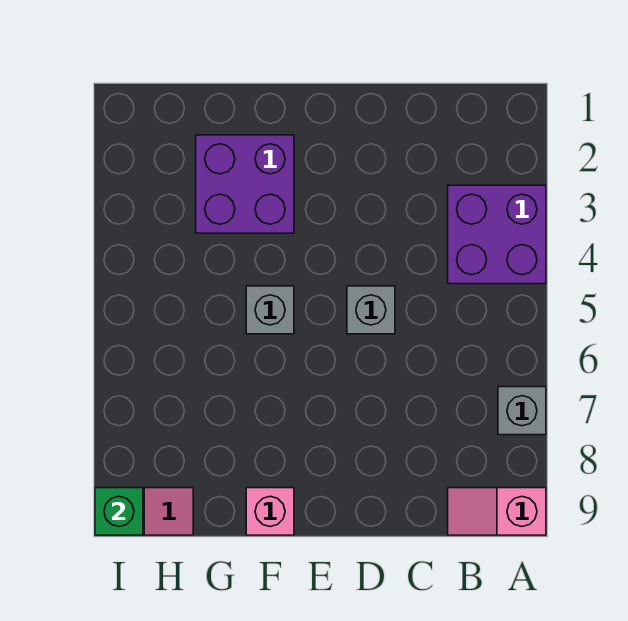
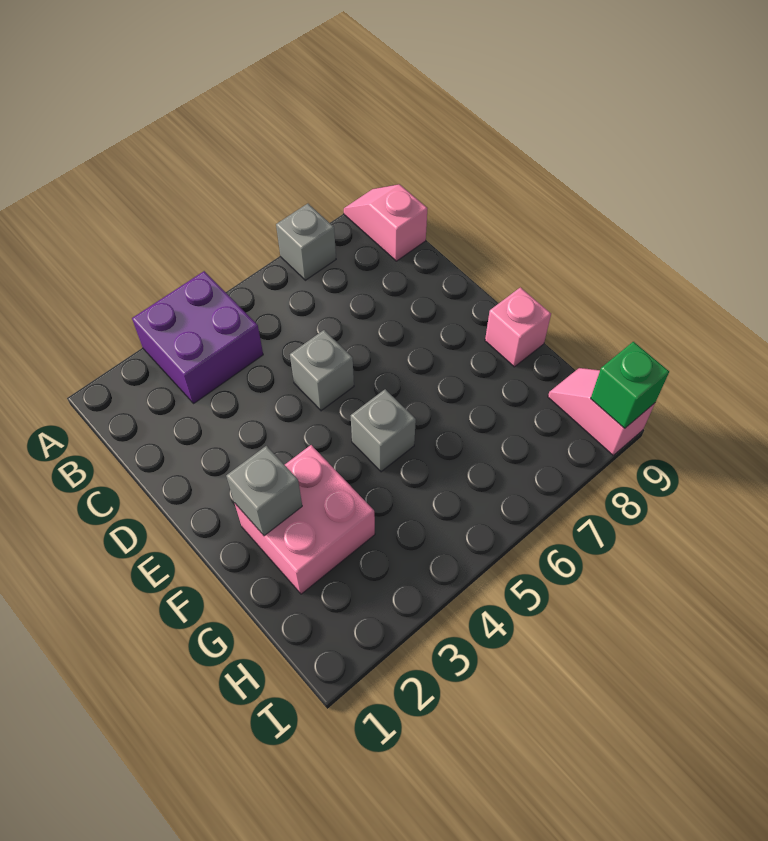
pink slope A9:B9 level 1 top A -> pink slope A9:B9 level 1 top B
purple brick F2:G3 level 1 -> pink brick F2:G3 level 1
none -> grey brick F2 level 2

